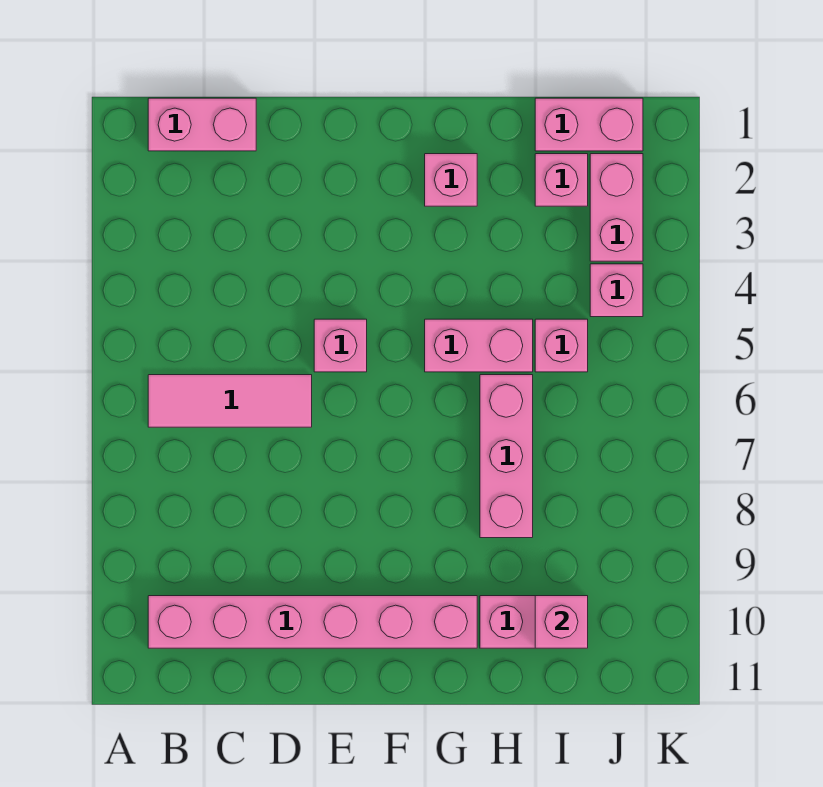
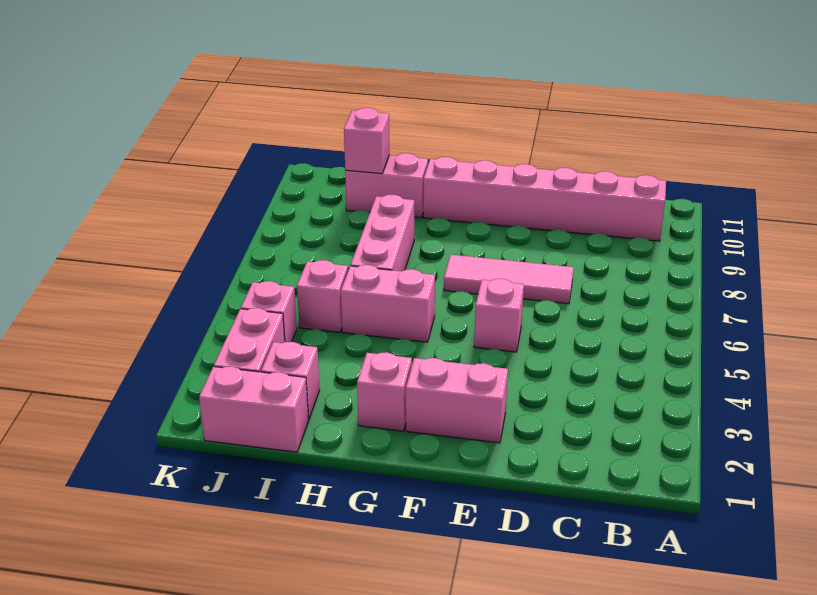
pink brick B1:C1 level 1 -> pink brick E2:F2 level 1
pink tile B6:D6 level 1 -> pink tile D7:F7 level 1

